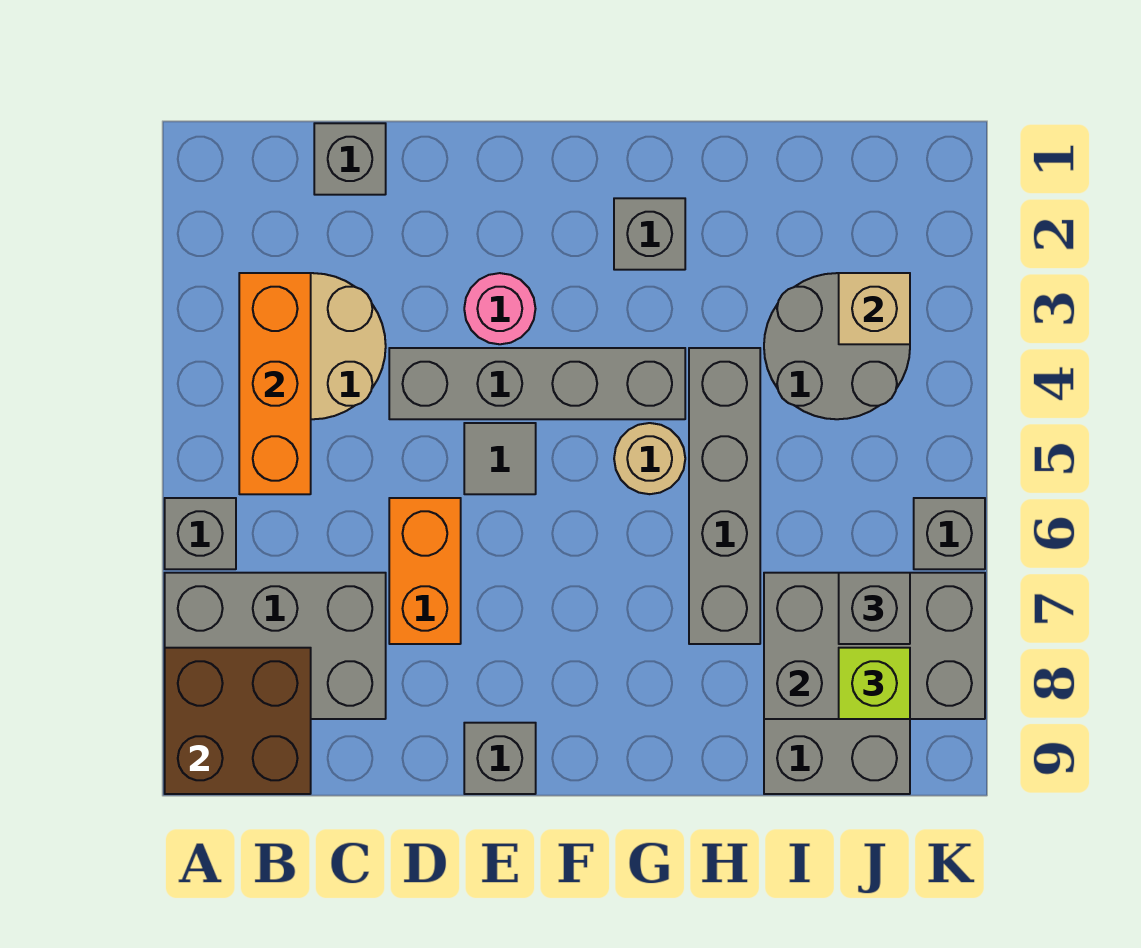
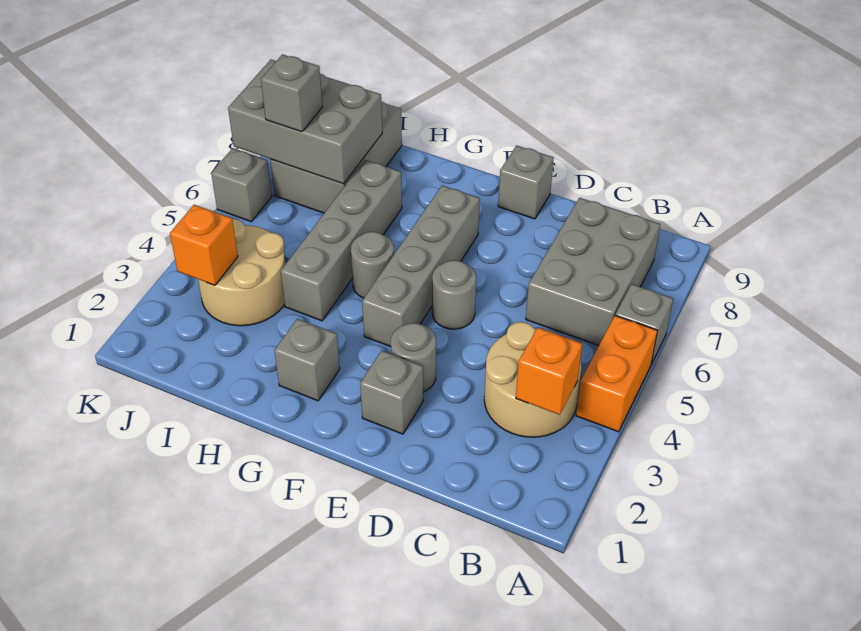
grey brick A7:C8 level 1 -> grey brick B6:C8 level 1
brown brick A8:B9 level 2 -> none
orange brick B3:B5 level 2 -> orange brick B3 level 2
grey brick C1 level 1 -> grey brick E2 level 1
grey brick D4:G4 level 1 -> grey brick F4:F7 level 1
orange brick D6:D7 level 1 -> orange brick A4:A5 level 1
pink round brick E3 level 1 -> grey round brick E3 level 1
grey tile E5 level 1 -> grey round brick E5 level 1
tan round brick G5 level 1 -> grey round brick G5 level 1
grey round brick I3:J4 level 1 -> tan round brick I3:J4 level 1
tan brick J3 level 2 -> orange brick J3 level 2
lime brick J8 level 3 -> none

